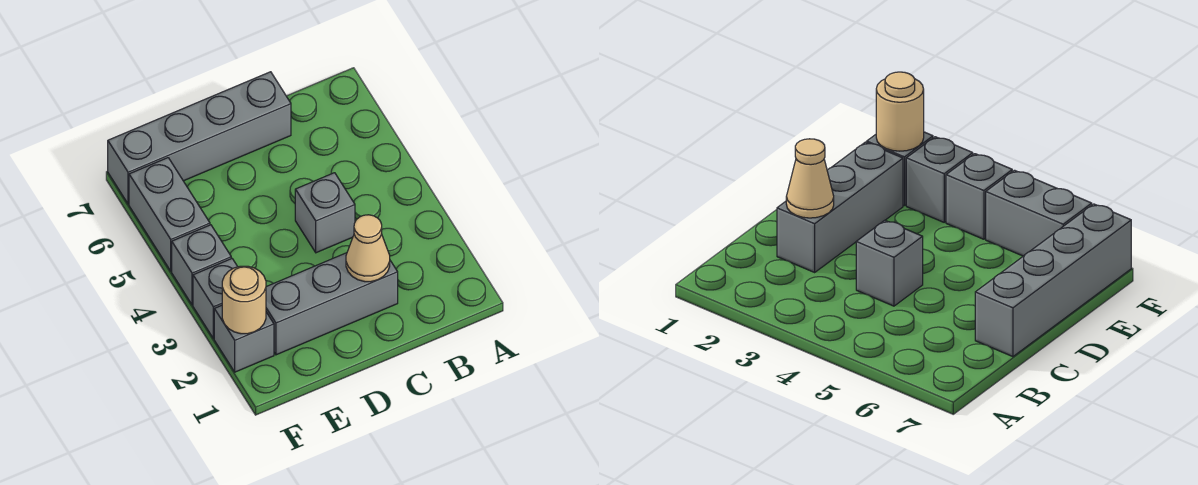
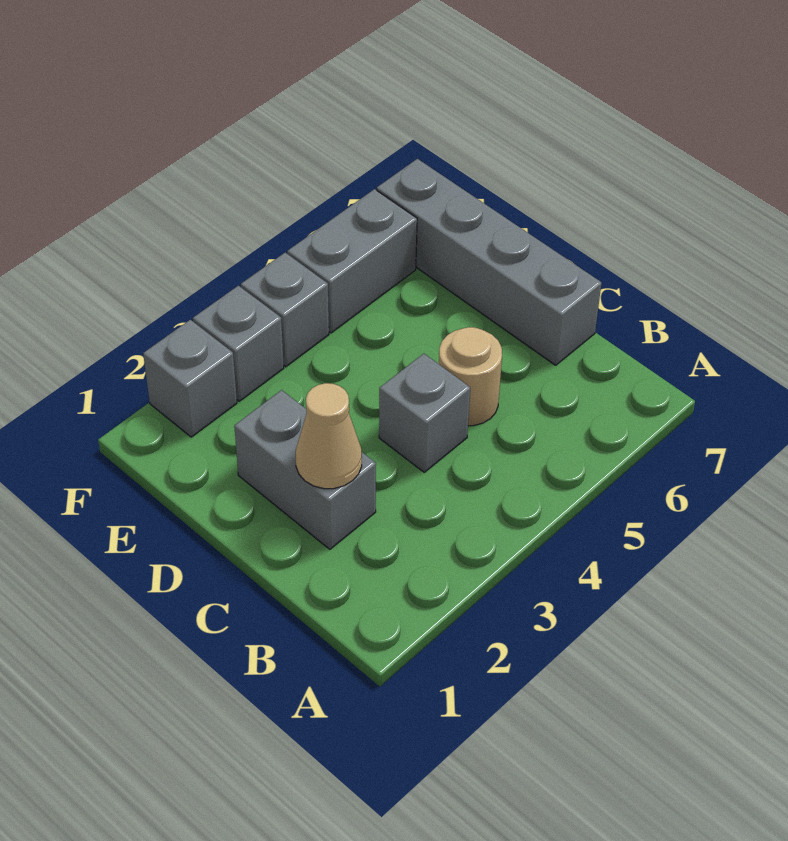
grey brick C2:E2 level 1 -> grey brick C2:D2 level 1
tan round brick F2 level 2 -> tan round brick C5 level 1

